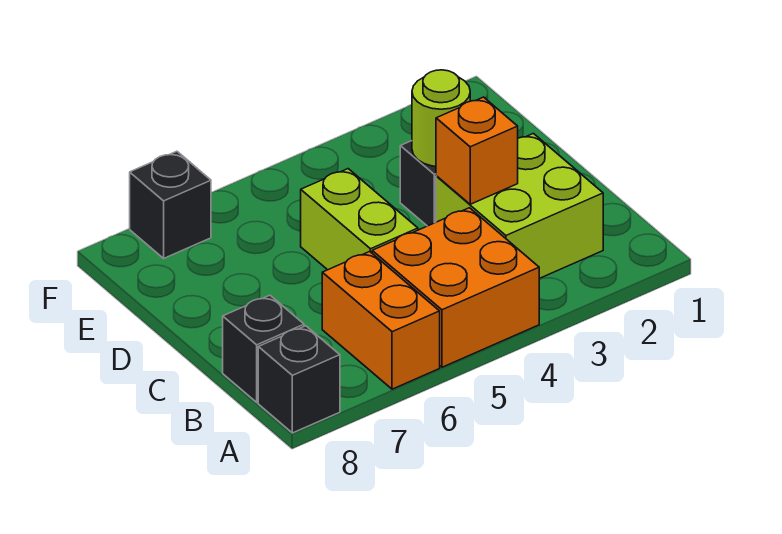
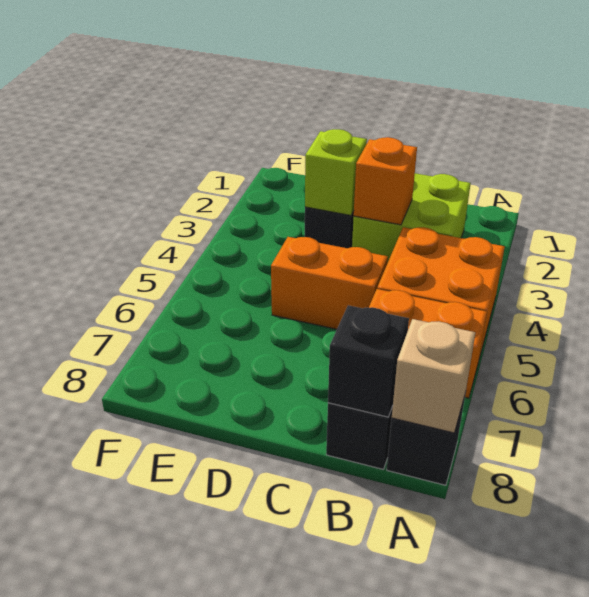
none -> tan brick A8 level 2
lime brick C5:D5 level 1 -> orange brick C5:D5 level 1
lime round brick D3 level 2 -> lime brick D3 level 2
black brick F7 level 1 -> black brick B8 level 2

